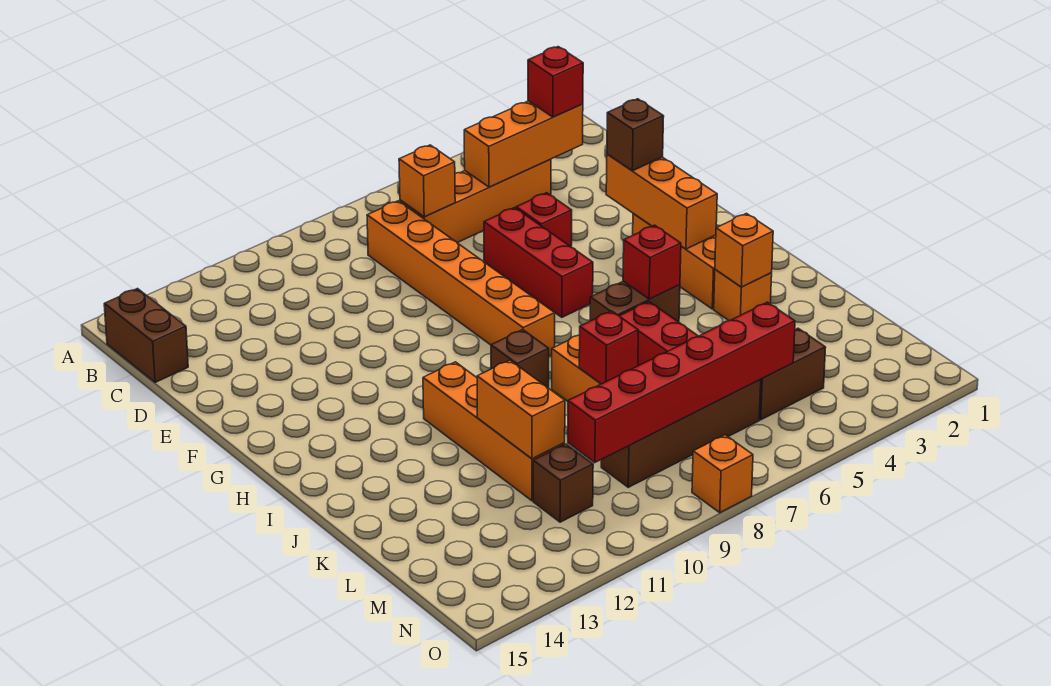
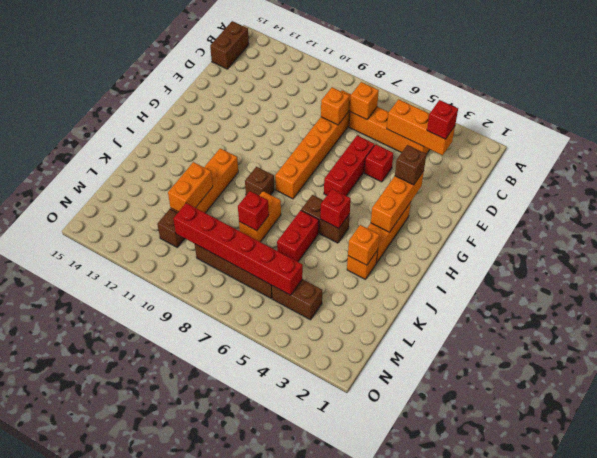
orange brick O8 level 1 -> orange brick D8 level 2

